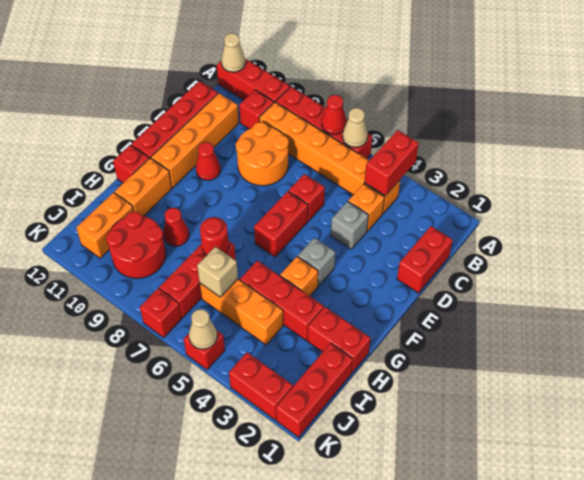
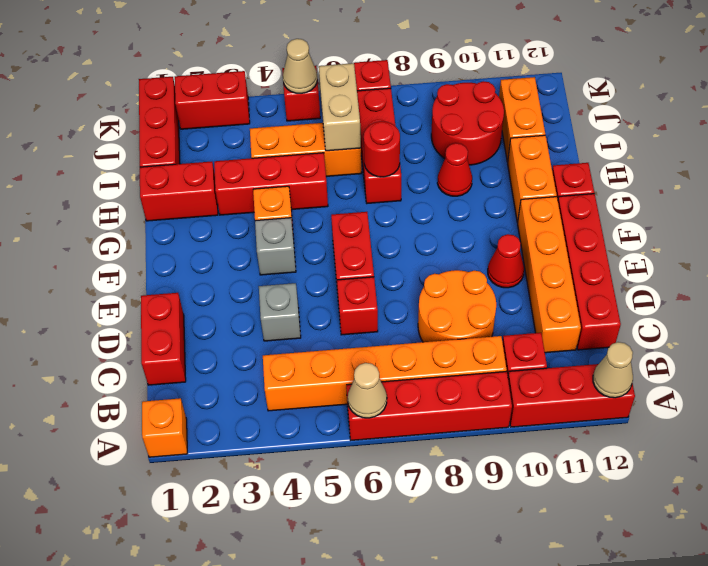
red brick A4:B4 level 2 -> none
red cone A7 level 2 -> none
orange brick C4 level 1 -> orange brick A1 level 1
tan brick I6 level 2 -> tan brick I6:J6 level 2

